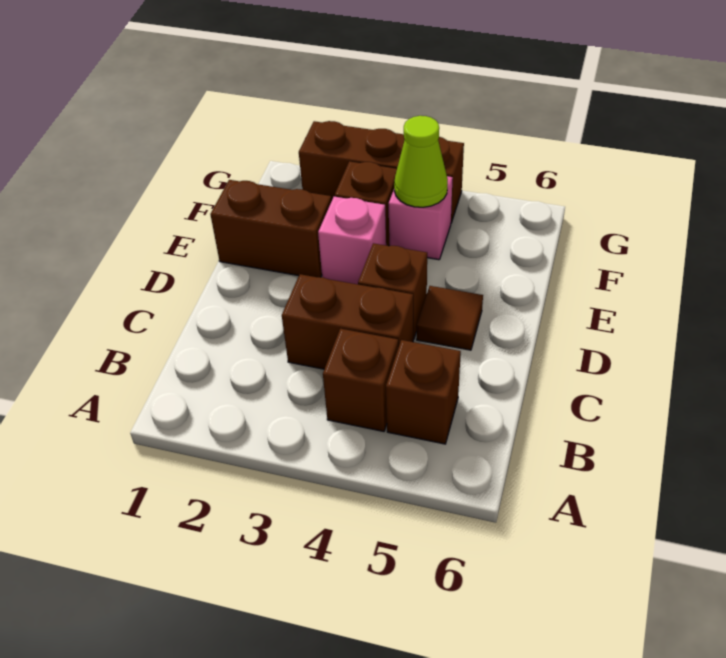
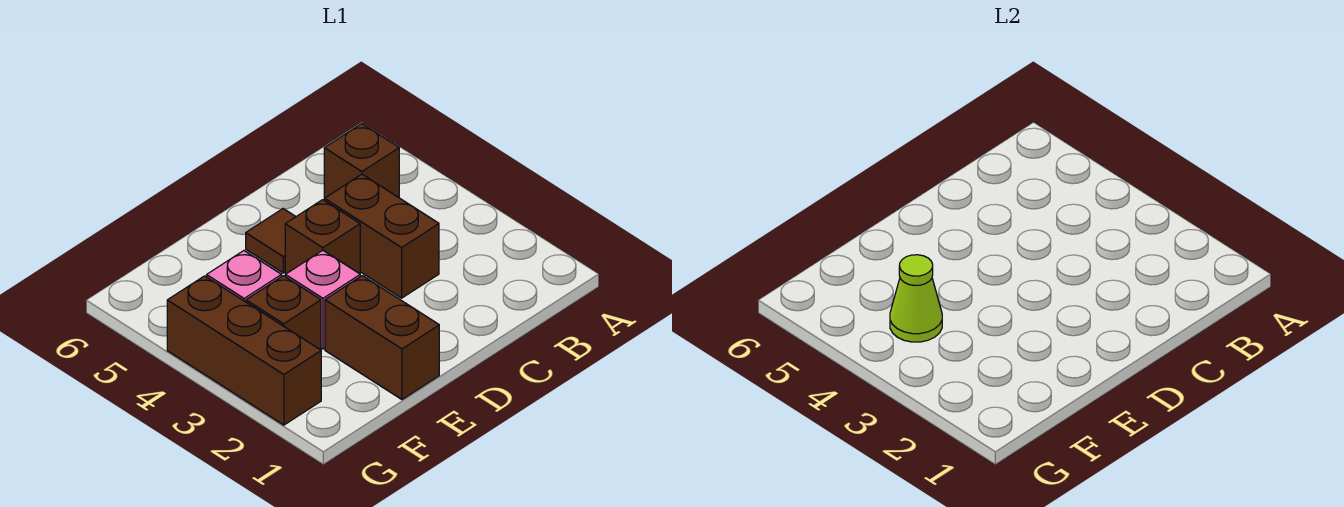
brown brick B4 level 1 -> none

